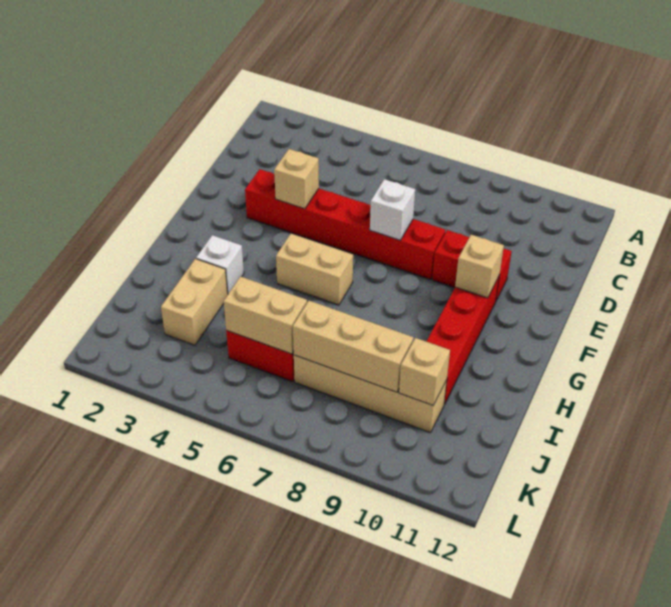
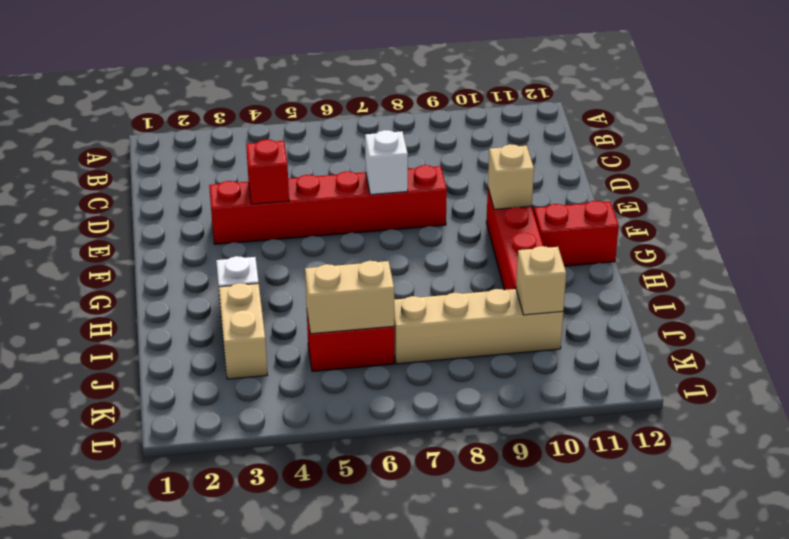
tan brick E4 level 2 -> red brick E4 level 2
red brick E9:E10 level 1 -> red brick G11:G12 level 1
tan brick G5:G6 level 1 -> none
tan brick J7:J9 level 2 -> none

